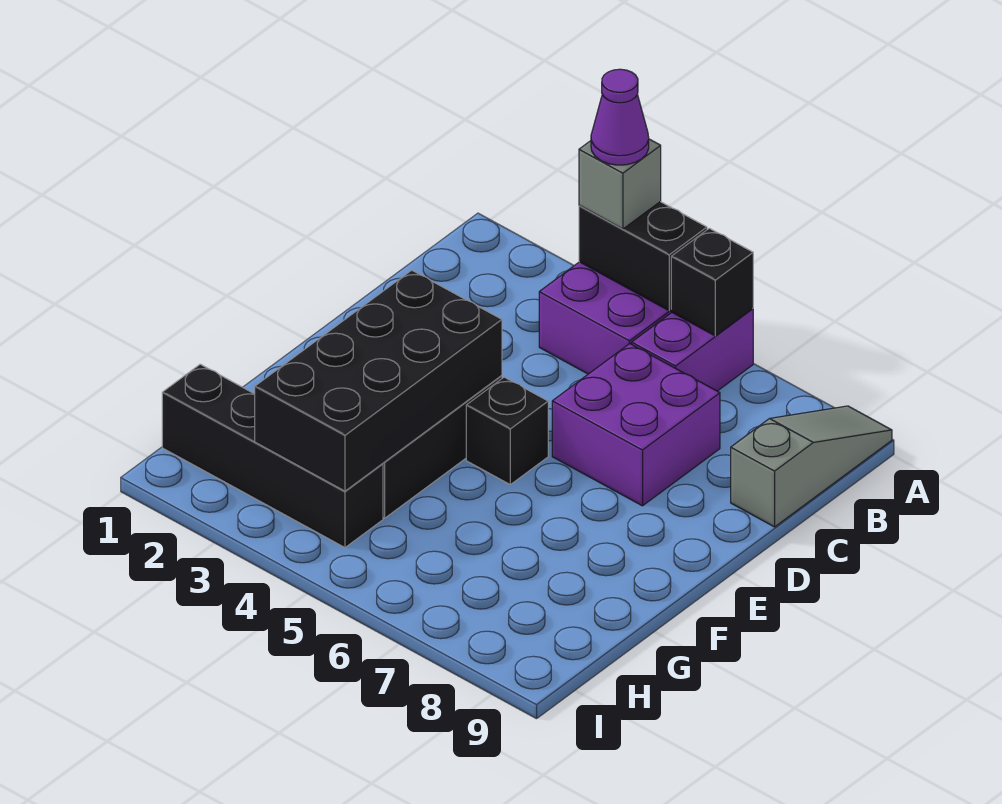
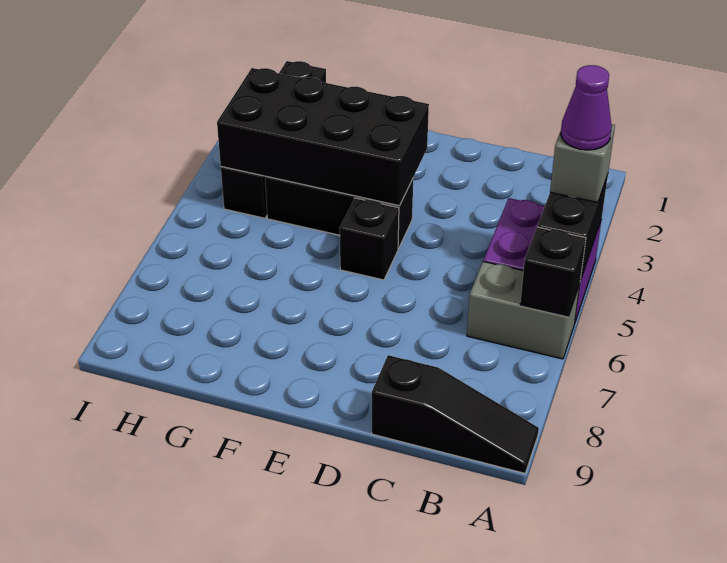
purple brick A6:B6 level 1 -> grey brick A6:B6 level 1
grey slope A9:C9 level 1 top C -> black slope A9:C9 level 1 top C
purple brick C6:D7 level 1 -> none

